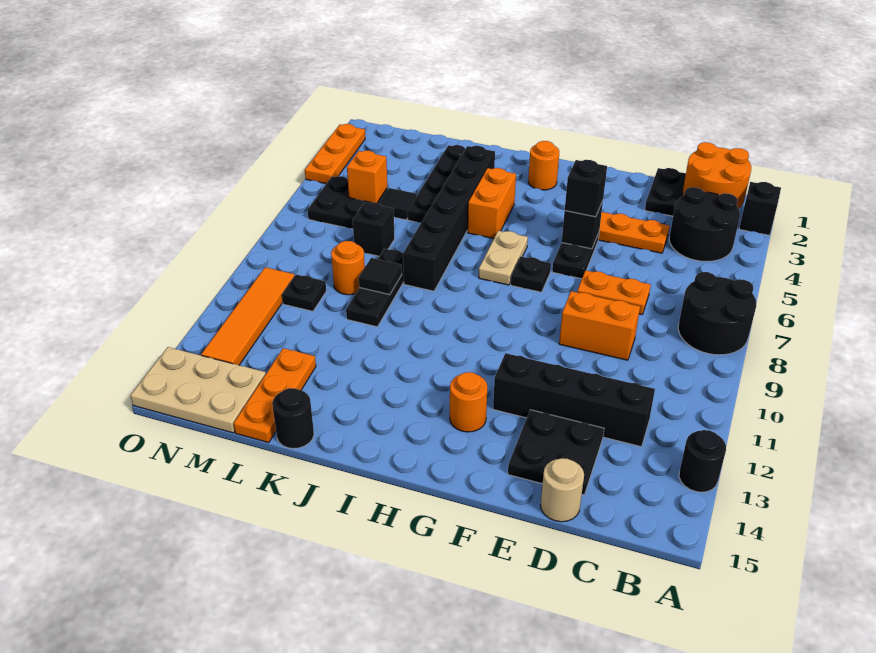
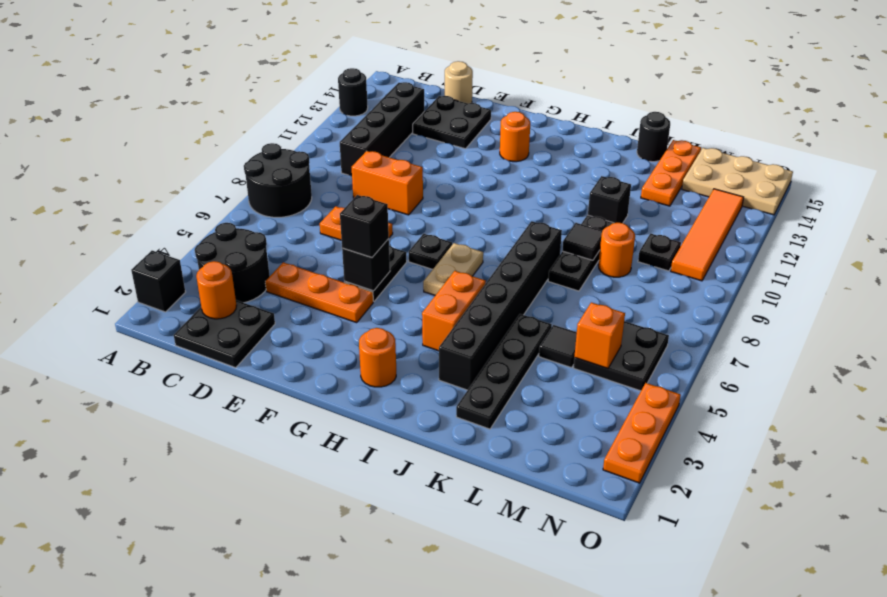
orange round brick B1:C2 level 2 -> orange round brick C2 level 2
black brick C12:F12 level 1 -> black brick C10:C13 level 1
black brick L7 level 1 -> black brick K11 level 1

